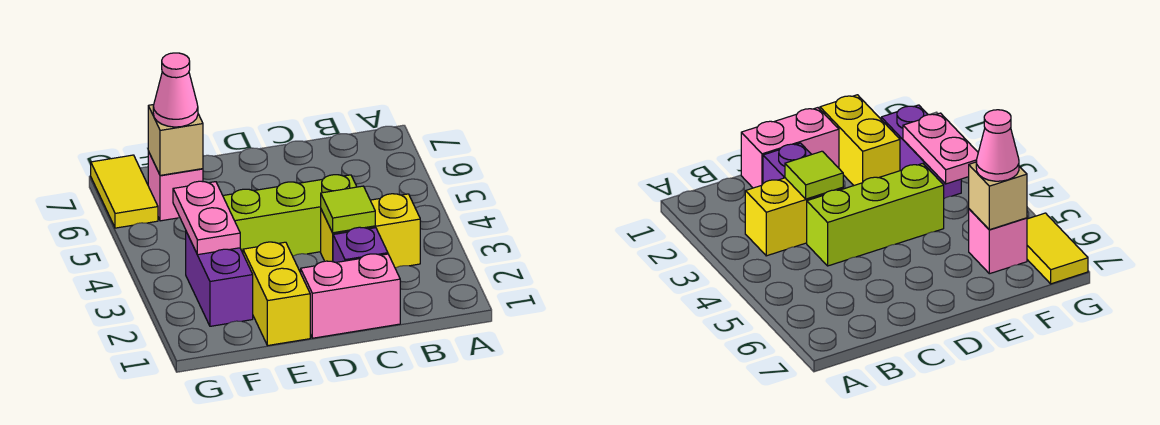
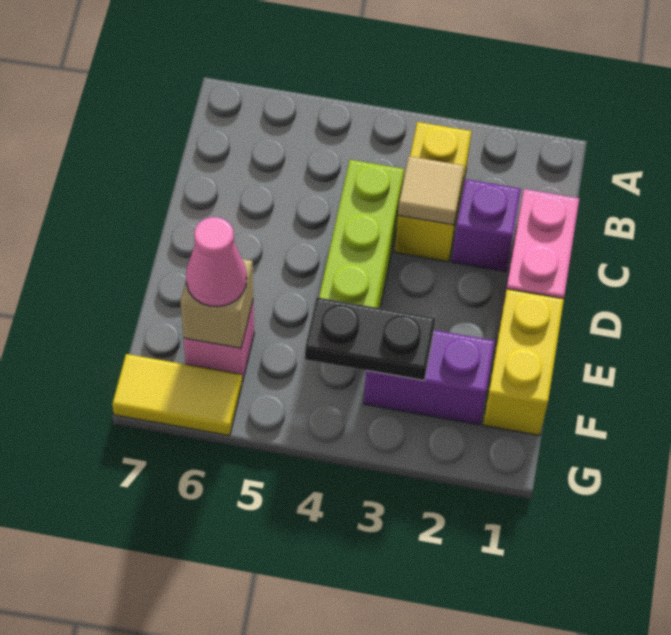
lime tile C3 level 2 -> tan tile C3 level 2
yellow brick E1:E2 level 1 -> yellow brick E1:F1 level 1
pink plate F3:F4 level 2 -> black plate F3:F4 level 2

